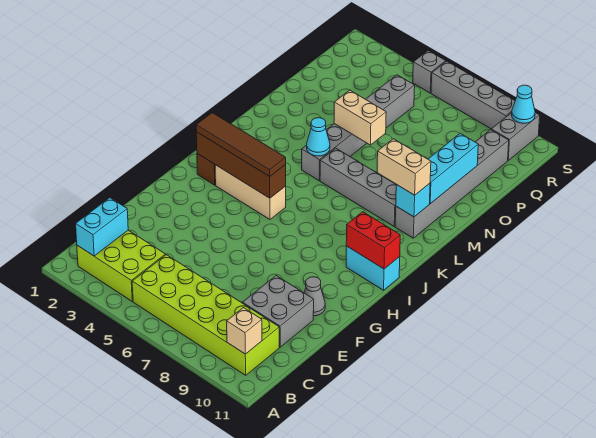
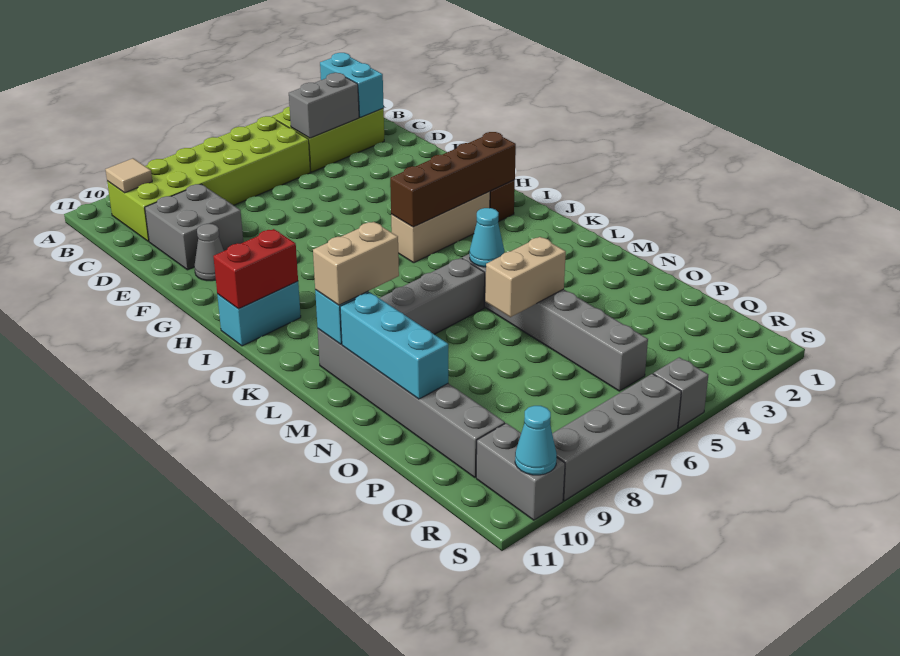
tan brick B10 level 2 -> tan tile B10 level 2
none -> grey brick C3:C4 level 2
brown tile I2:I5 level 3 -> none

